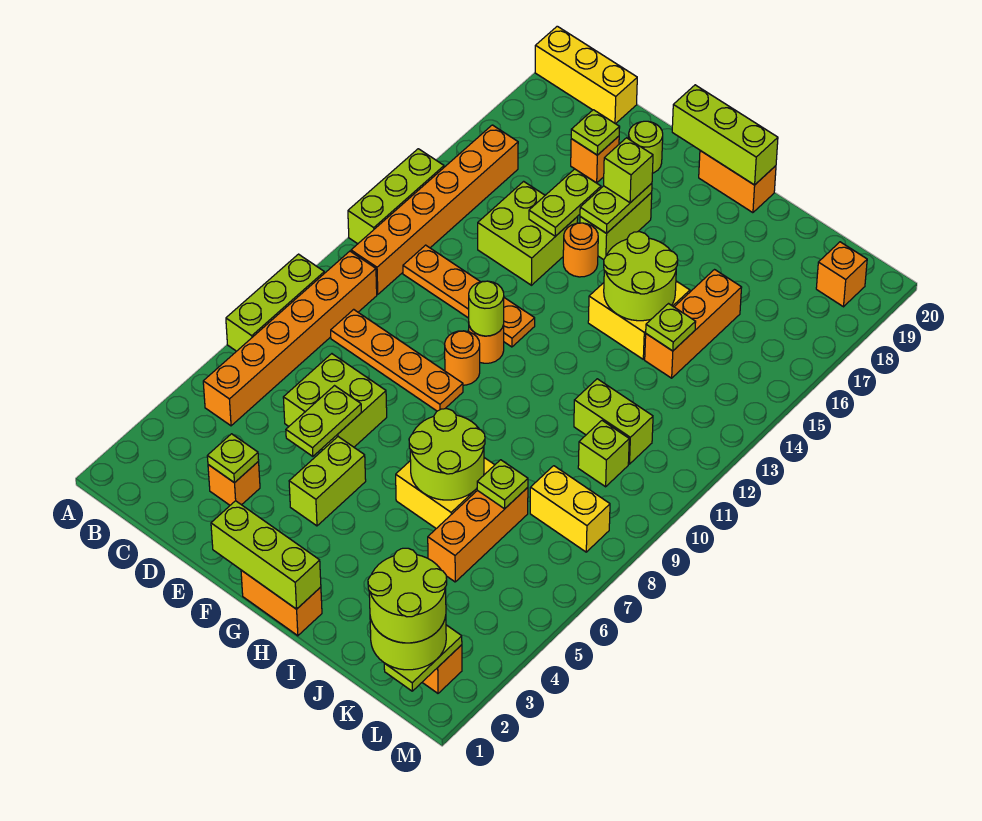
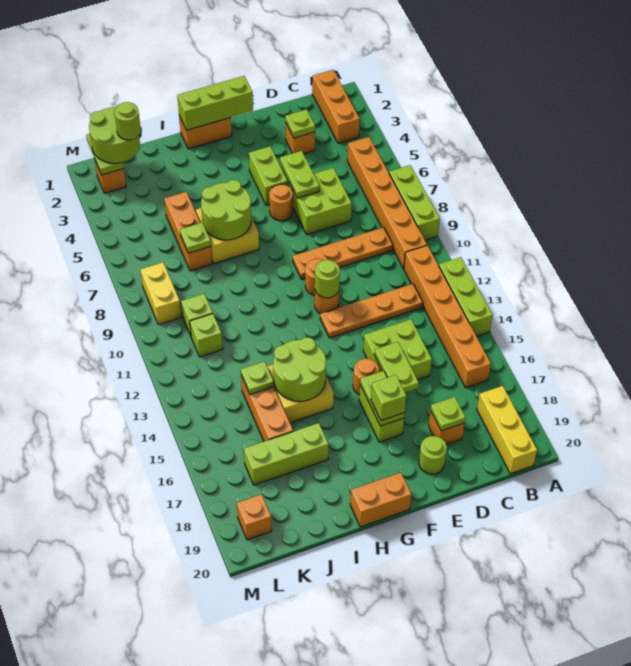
yellow brick A20:C20 level 1 -> yellow brick B18:B20 level 1
none -> orange brick B1:B3 level 1
none -> orange round brick F6 level 1
lime brick F20:H20 level 2 -> lime brick I17:K17 level 1
lime brick J11:K11 level 1 -> lime brick K11 level 1
lime round brick K1:L2 level 4 -> lime round brick K2 level 4
yellow brick K8:L8 level 1 -> yellow brick L8:L9 level 1

